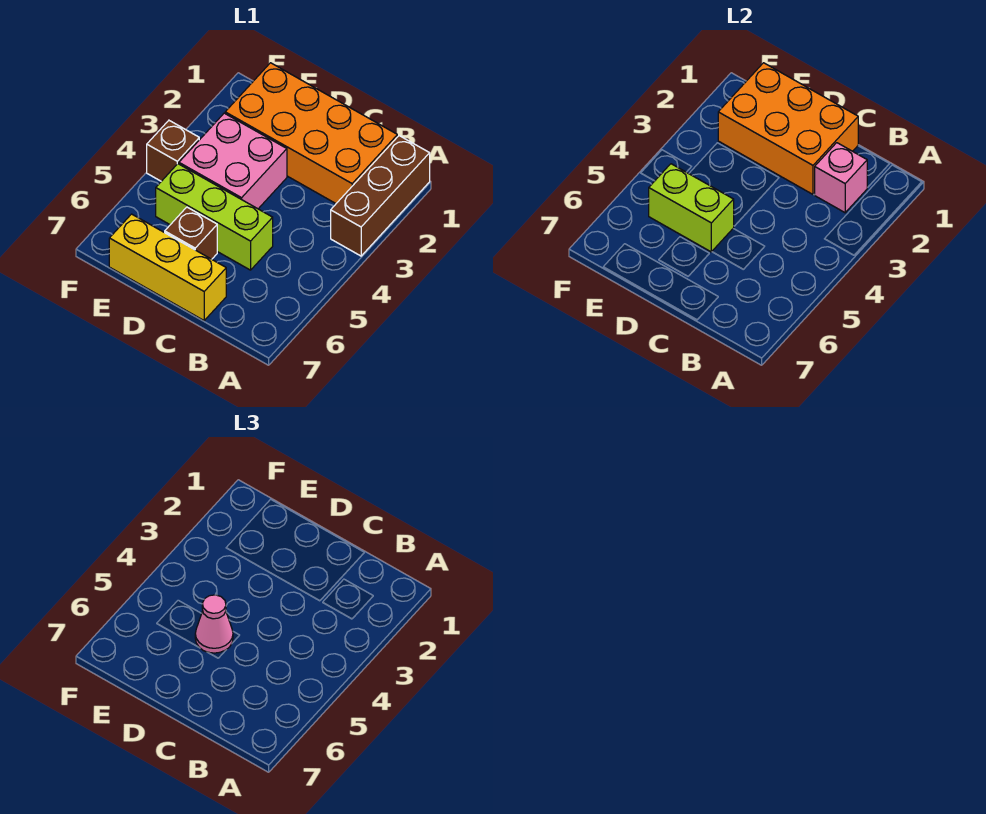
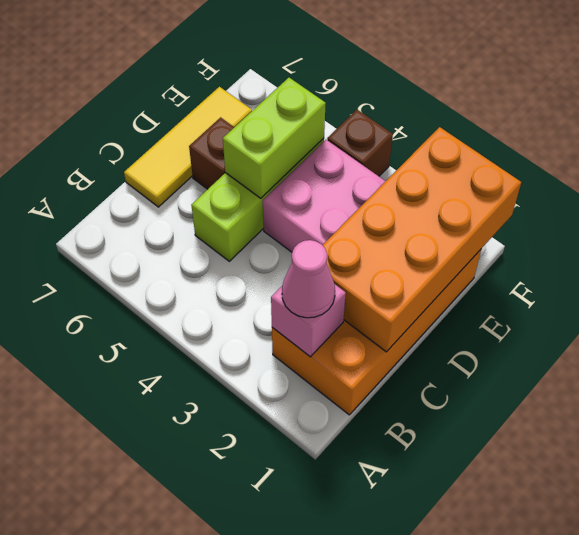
brown brick A1:A3 level 1 -> none
orange brick C1:E2 level 2 -> orange brick C1:F2 level 2
yellow brick C7:E7 level 1 -> yellow tile C7:E7 level 1
pink cone D5 level 3 -> pink cone B2 level 3

